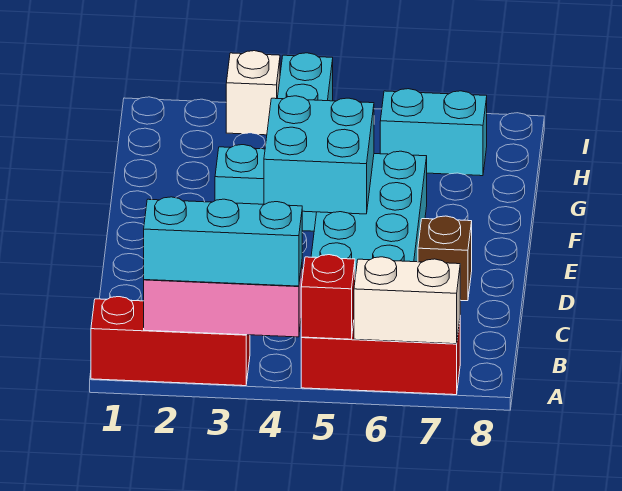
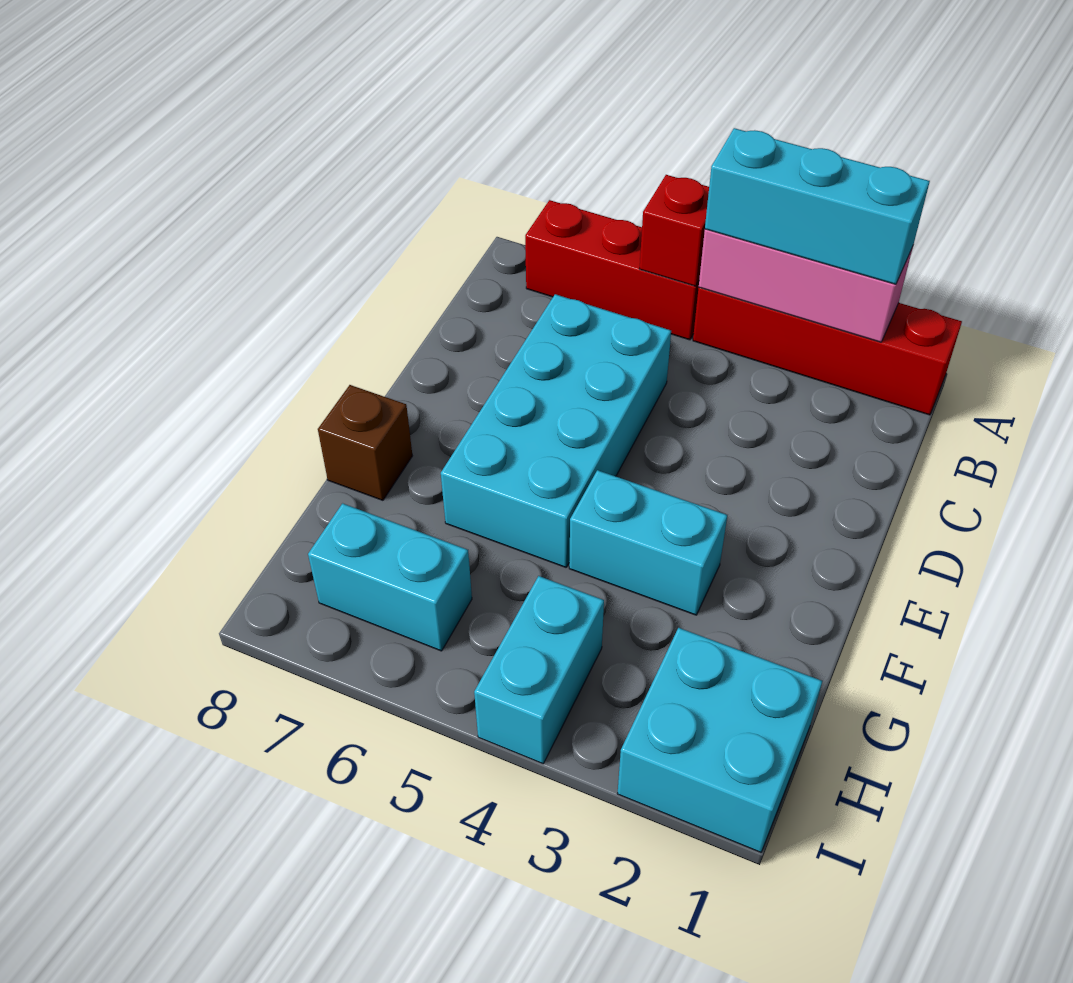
red brick A1:A3 level 1 -> red brick A1:A4 level 1
white brick A6:A7 level 2 -> none
brown brick D7 level 1 -> brown brick F8 level 1
cyan brick E4:F5 level 2 -> cyan brick H1:I2 level 1
white brick I3 level 1 -> none

